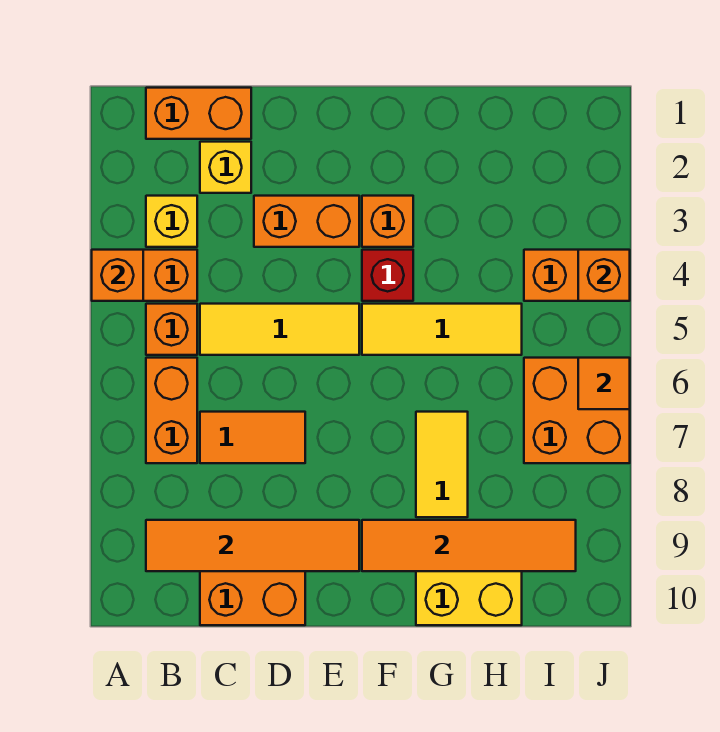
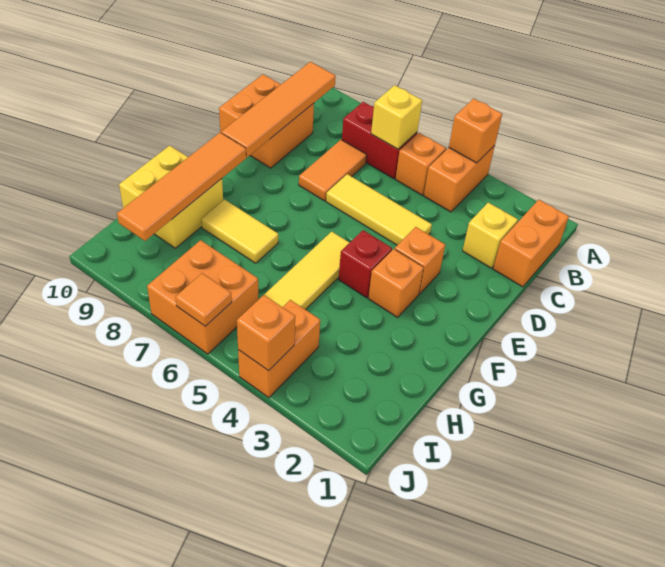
yellow brick B3 level 1 -> yellow brick B6 level 2
orange brick B6:B7 level 1 -> red brick B6:B7 level 1
yellow tile C5:E5 level 1 -> yellow tile D4:D6 level 1
orange brick D3:E3 level 1 -> orange brick E3 level 1

